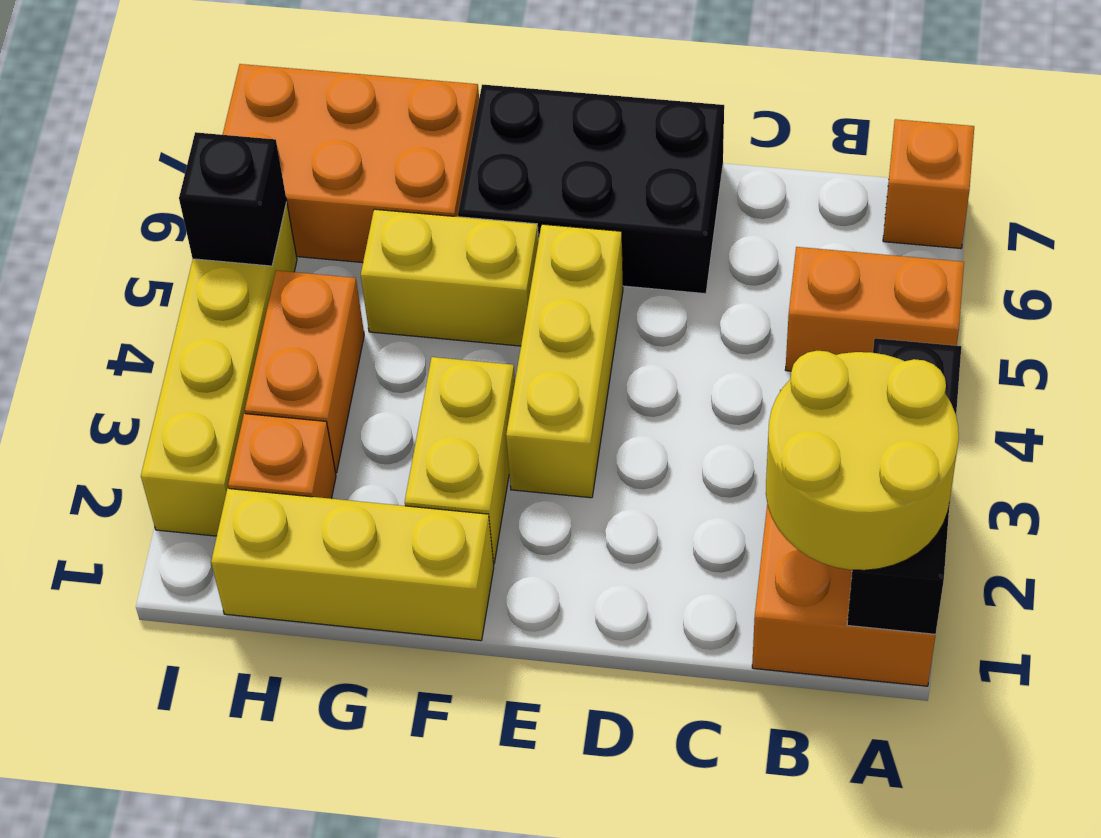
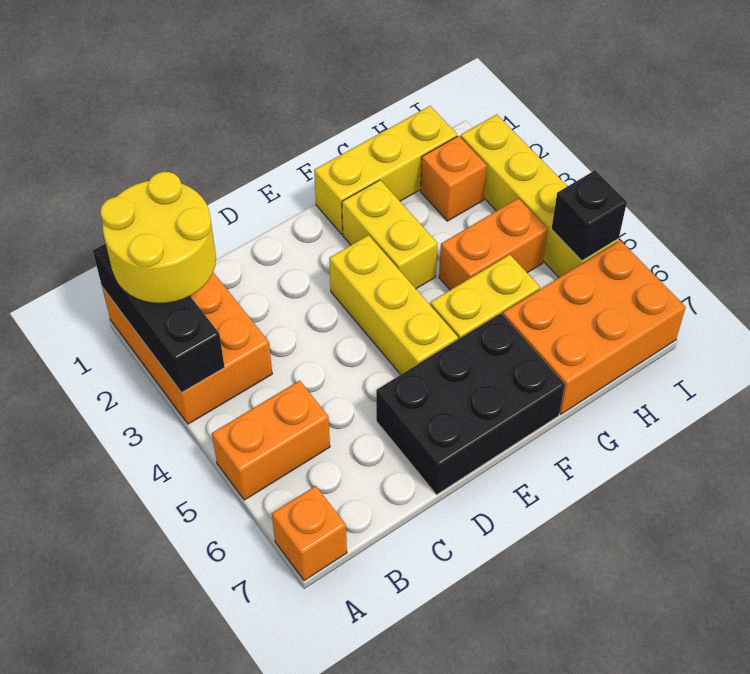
orange brick H3:H4 level 1 -> orange brick G4:H4 level 1

